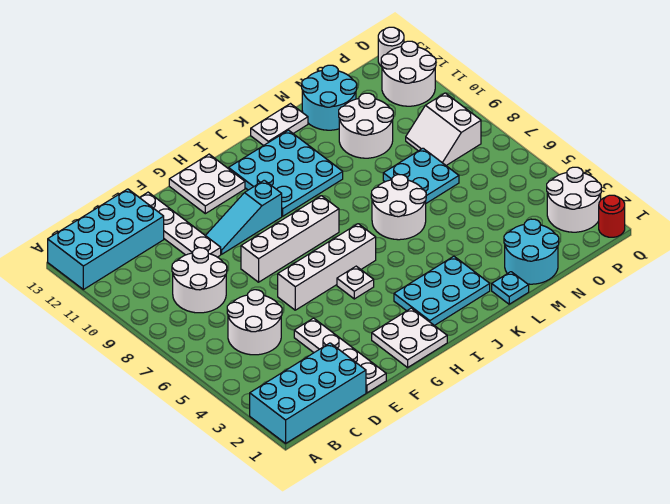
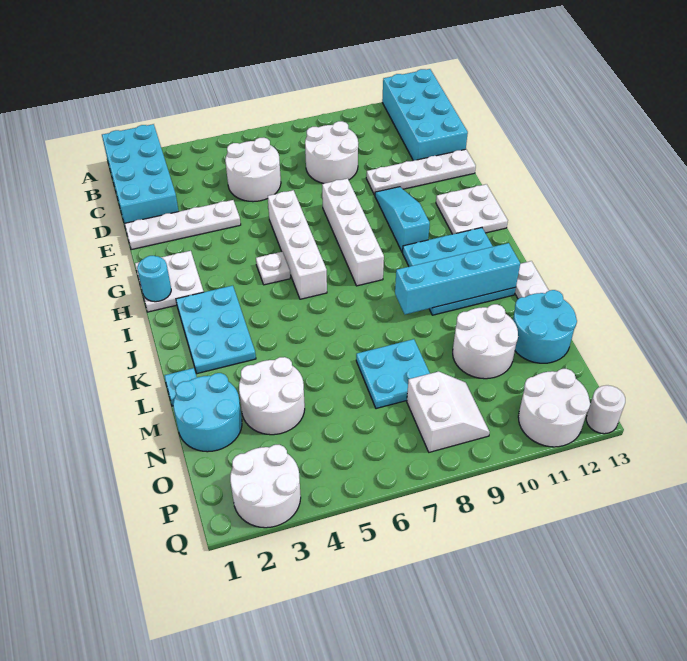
none -> cyan round brick H1 level 2
white round brick K6:L7 level 1 -> white round brick M3:N4 level 1
none -> cyan brick K9:K12 level 2
white slope O8:P9 level 1 top P -> white slope O8:P9 level 1 top 8
red round brick Q1 level 1 -> none

